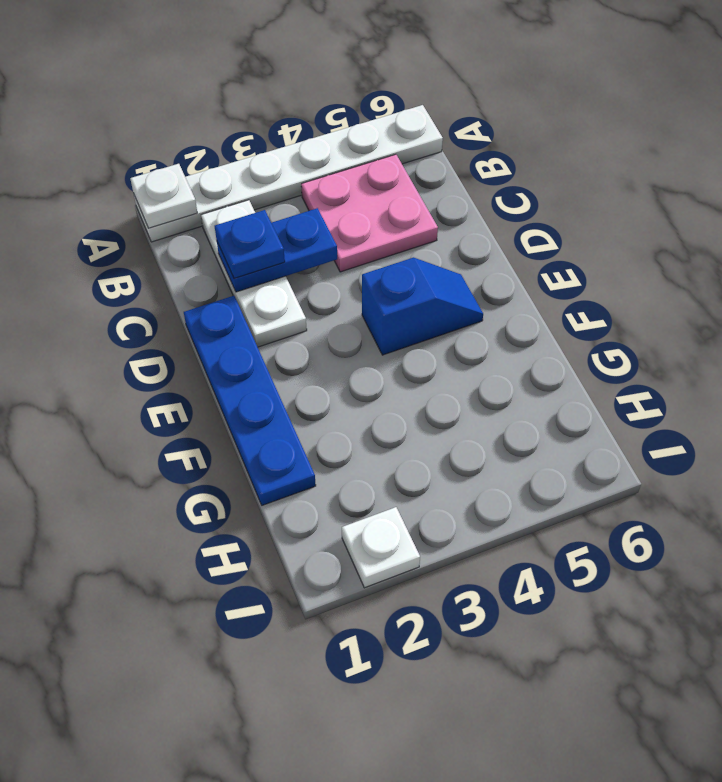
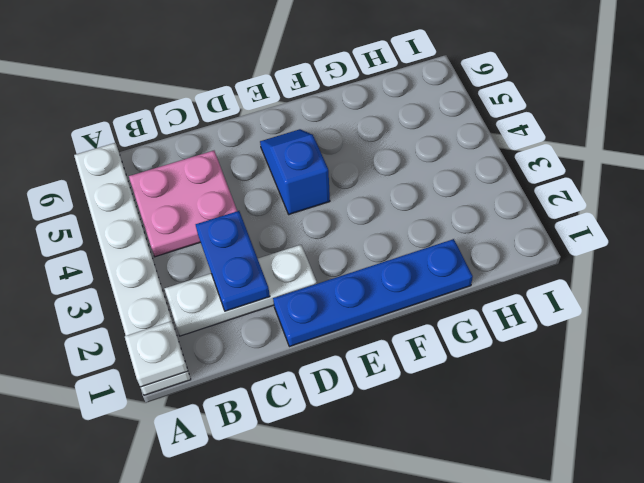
blue plate C2 level 3 -> none
white plate I2 level 1 -> none

